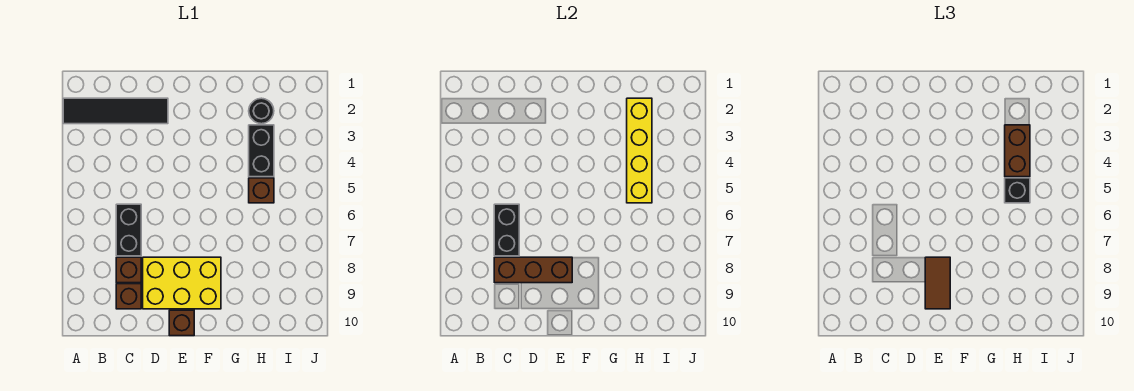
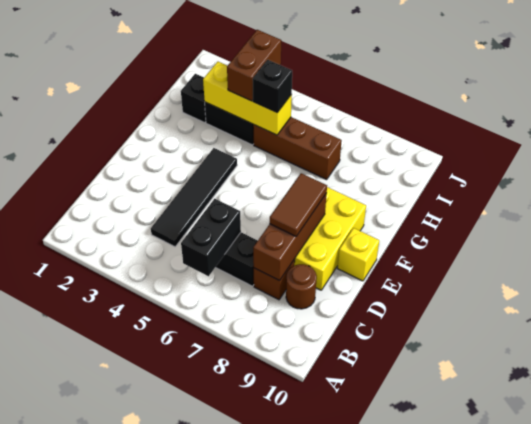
black tile A2:D2 level 1 -> black tile C4:F4 level 1
black brick C6:C7 level 2 -> black brick B6:C6 level 2
brown brick C9 level 1 -> brown round brick C9 level 1
brown tile E8:E9 level 3 -> brown tile D8:E8 level 3
brown brick E10 level 1 -> yellow brick E10 level 1
black round brick H2 level 1 -> black brick H2 level 1
yellow brick H2:H5 level 2 -> yellow brick H3:H5 level 2
brown brick H3:H4 level 3 -> brown brick H4:I4 level 3
brown brick H5 level 1 -> brown brick H5:H7 level 1

